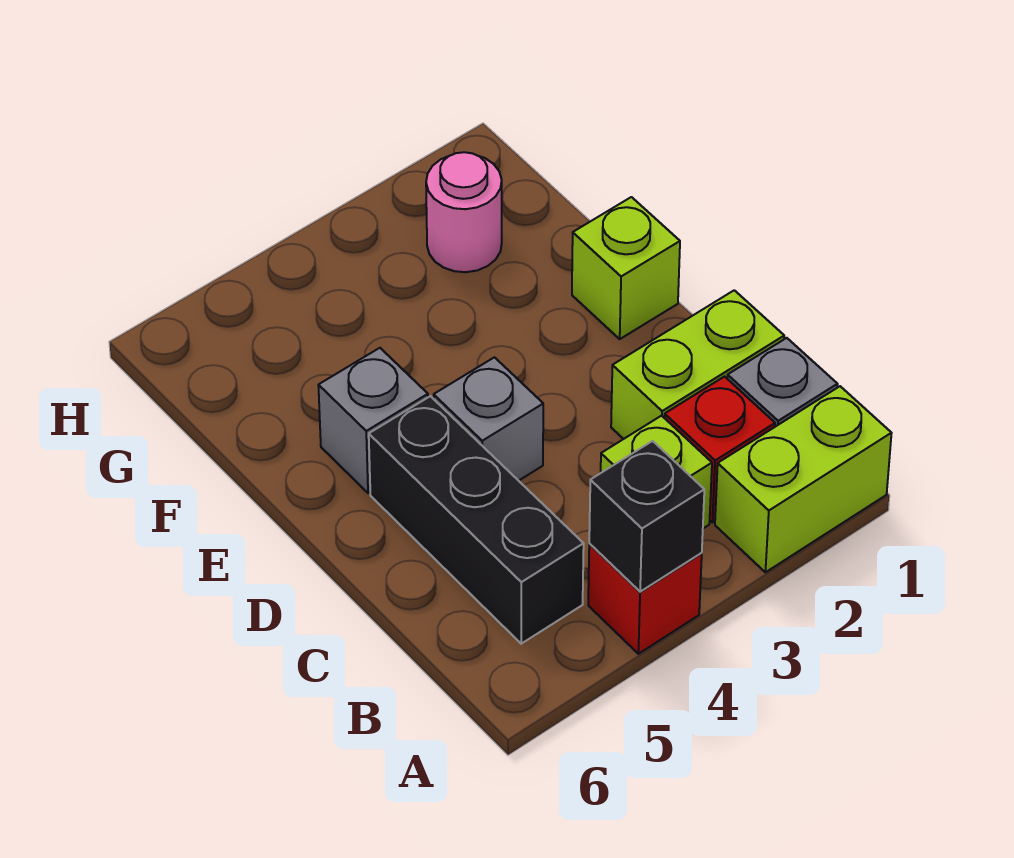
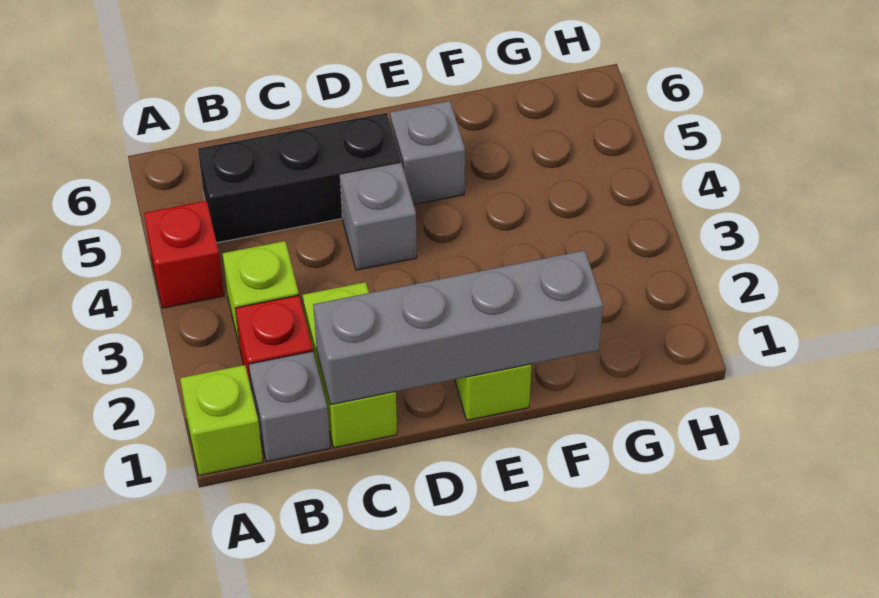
lime brick A1:A2 level 1 -> lime brick A1 level 1
black brick A4 level 2 -> none
none -> grey brick C1:F1 level 2
pink round brick G2 level 1 -> none

